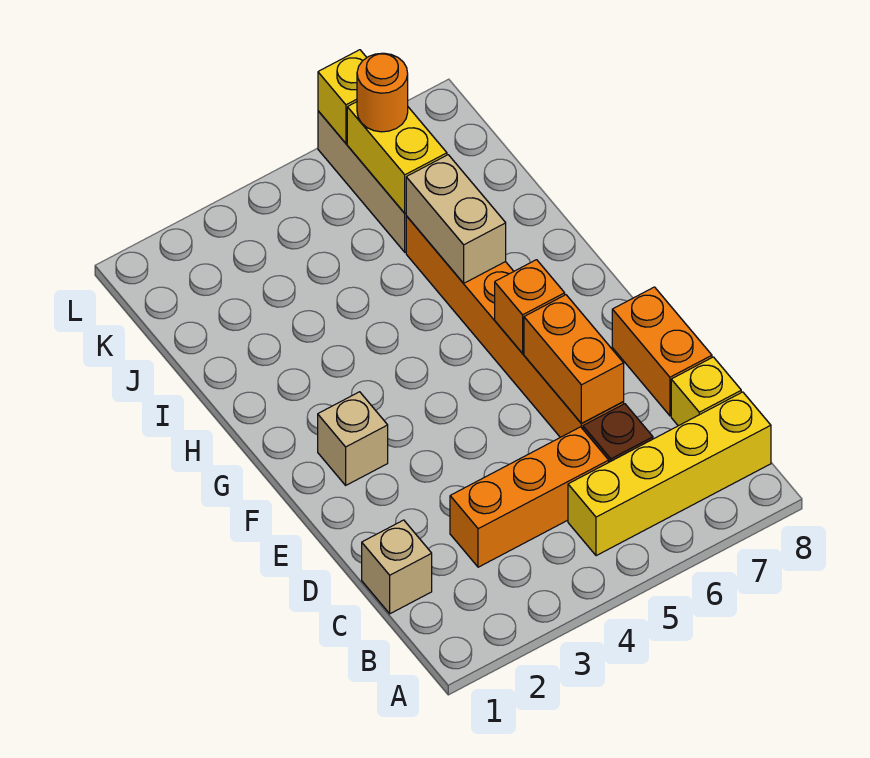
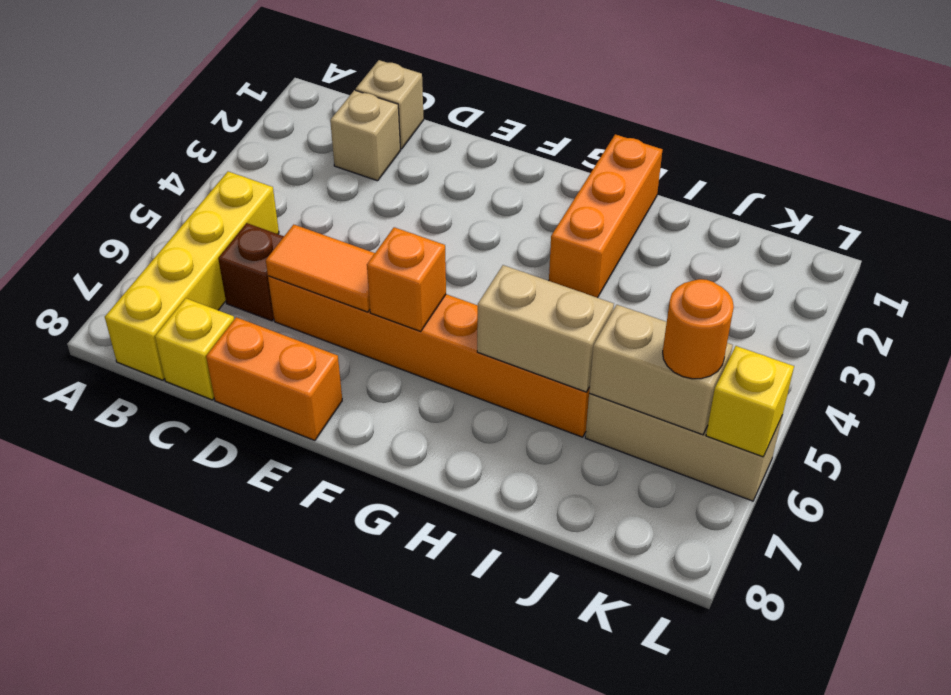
orange brick C3:C5 level 1 -> orange brick H1:H3 level 1
orange brick D6:E6 level 2 -> orange tile D6:E6 level 2
tan brick F2 level 1 -> tan brick C2 level 1
yellow brick J6:K6 level 2 -> tan brick J6:K6 level 2

